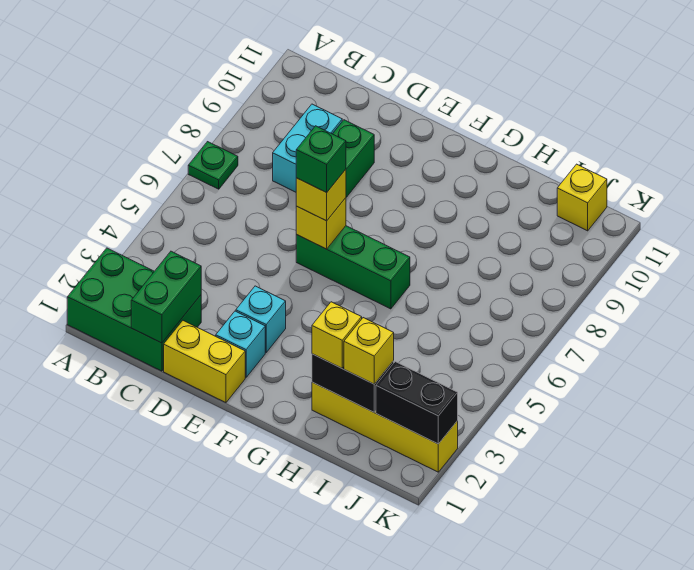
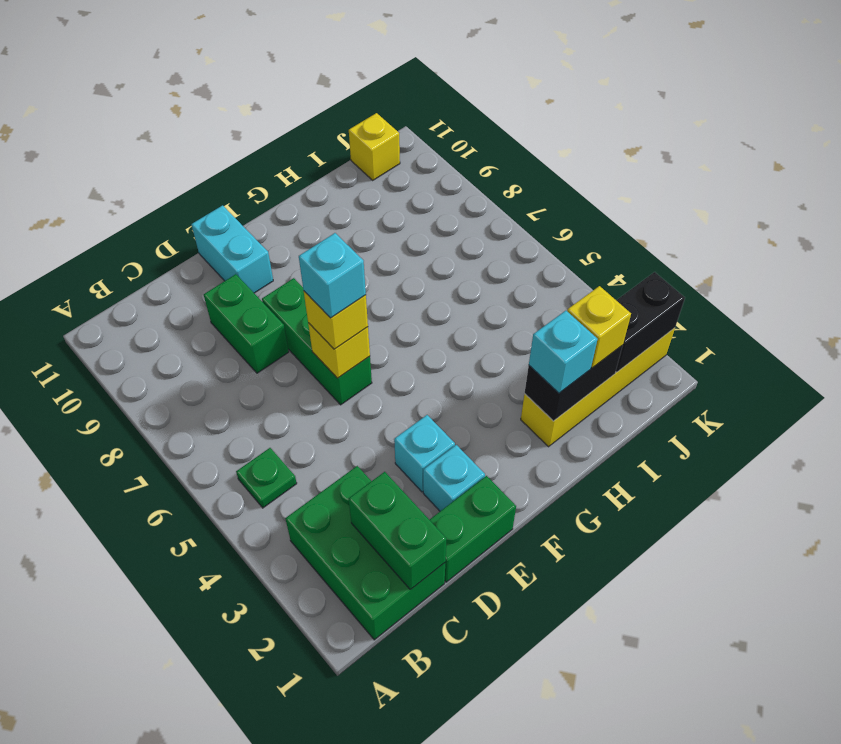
green brick A1:C2 level 1 -> green brick B1:C3 level 1
green plate A7 level 1 -> green plate B5 level 1
cyan brick C8:C9 level 1 -> cyan brick E10:E11 level 1
yellow brick D1:E1 level 1 -> green brick D1:E1 level 1
green brick E6:G6 level 1 -> green brick E6:E8 level 1
green brick E6 level 4 -> cyan brick E6 level 4
yellow brick H2 level 3 -> cyan brick H2 level 3

